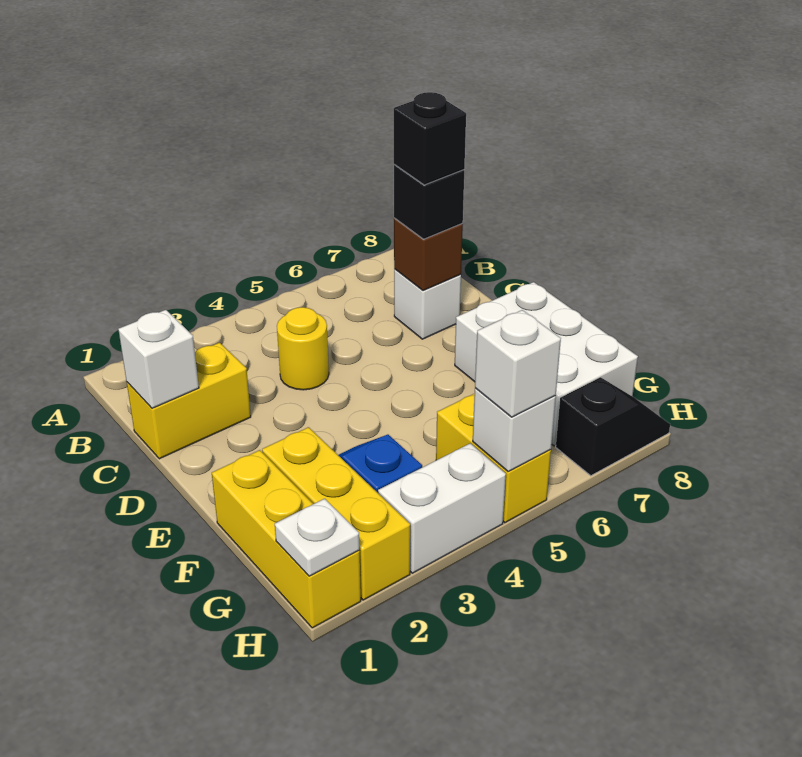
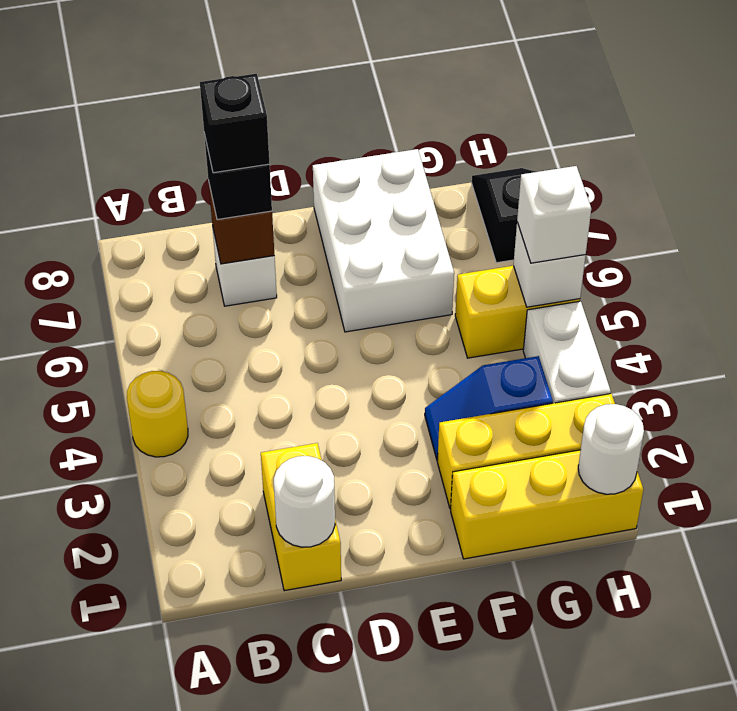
white brick C1 level 2 -> white round brick C1 level 2
yellow round brick C4 level 1 -> yellow round brick A4 level 1
white brick E7:G8 level 1 -> white brick E6:F8 level 1
white plate H1 level 2 -> white round brick H1 level 2

